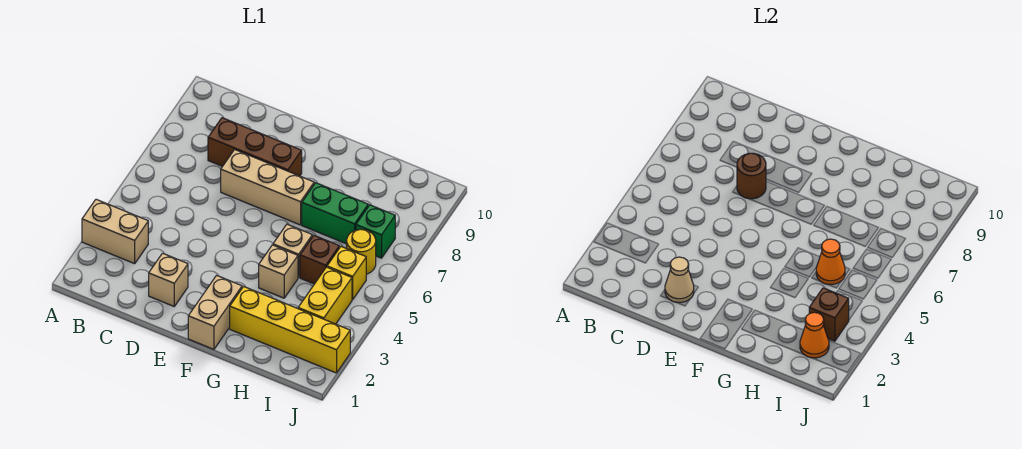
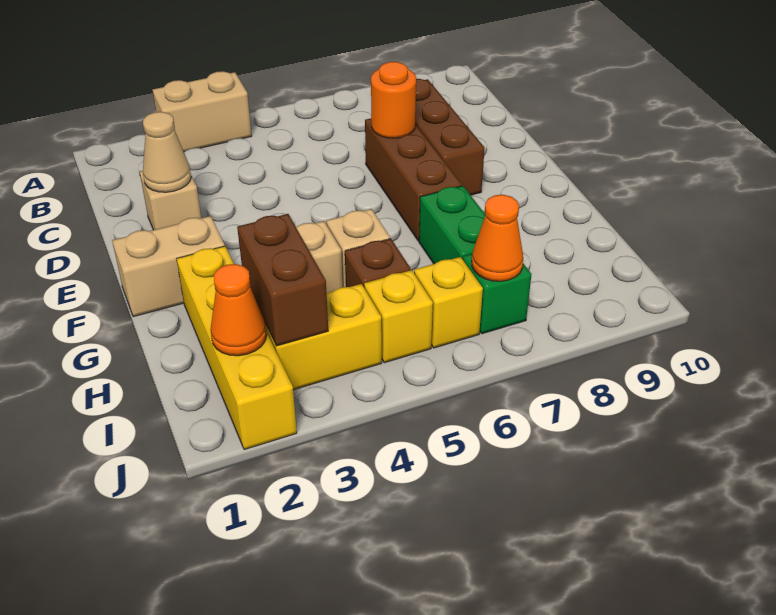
tan brick A3:B3 level 1 -> tan brick A3:A4 level 1
tan brick D7:F7 level 1 -> brown brick D7:F7 level 1
brown round brick D7 level 2 -> orange round brick D7 level 2
orange cone H5 level 2 -> orange cone I7 level 2
brown brick I3 level 2 -> brown brick H3:I3 level 2
yellow round brick I6 level 1 -> yellow brick I6 level 1

